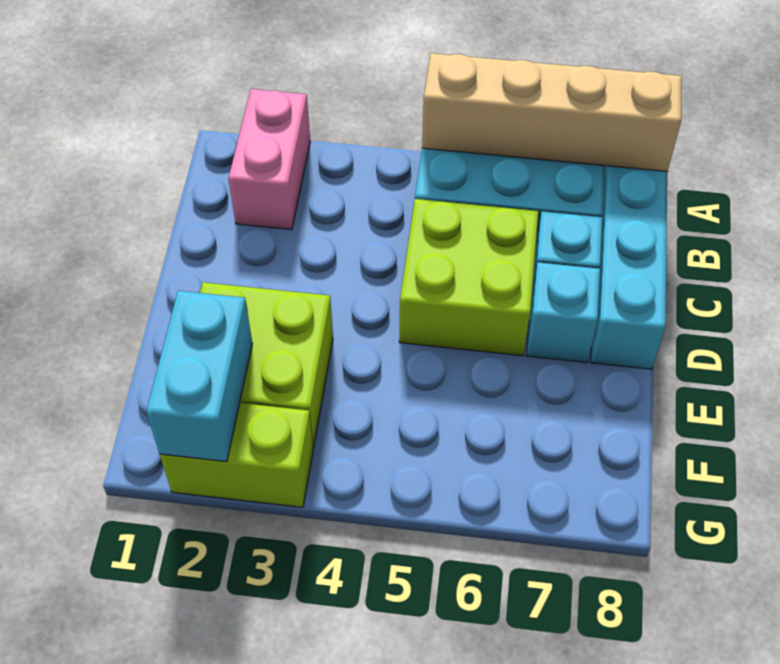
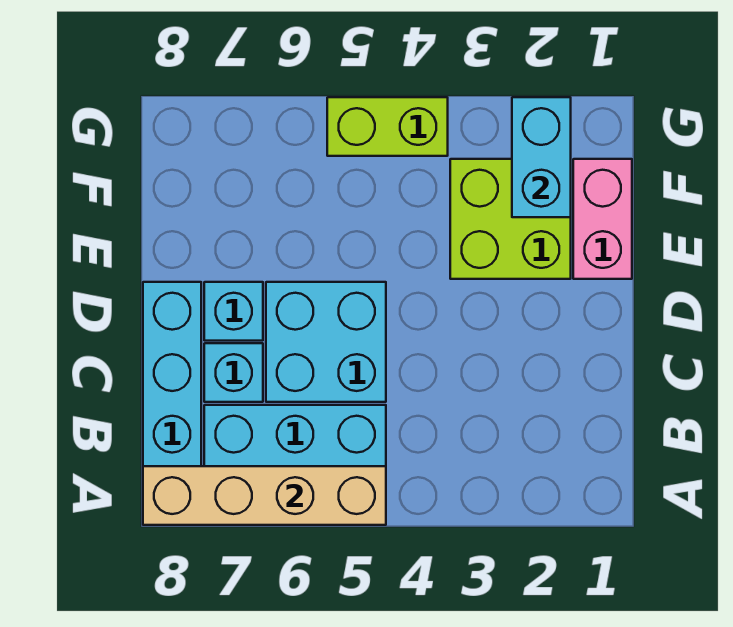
pink brick A2:B2 level 1 -> pink brick E1:F1 level 1
lime brick C5:D6 level 1 -> cyan brick C5:D6 level 1
lime brick G2:G3 level 1 -> lime brick G4:G5 level 1

